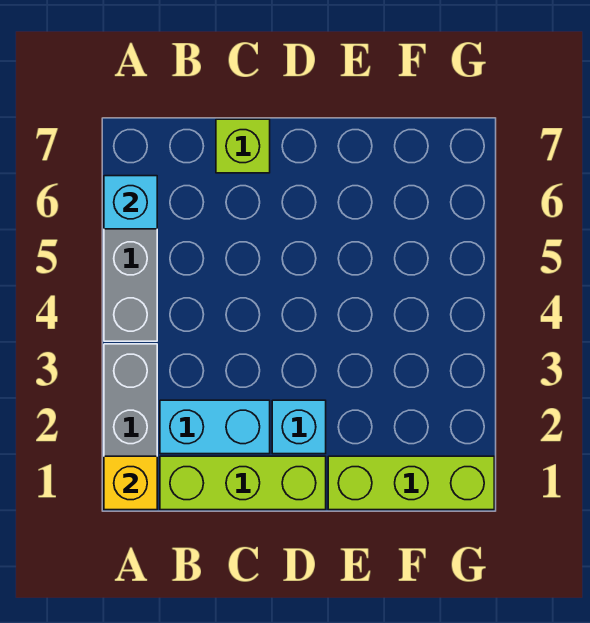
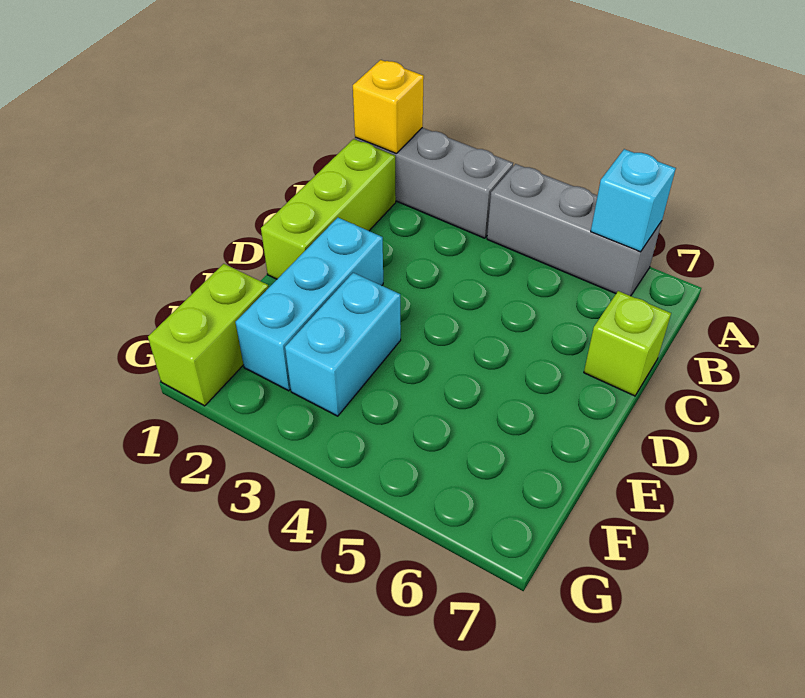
cyan brick B2:C2 level 1 -> cyan brick E3:F3 level 1
cyan brick D2 level 1 -> cyan brick D2:F2 level 1
lime brick E1:G1 level 1 -> lime brick F1:G1 level 1

